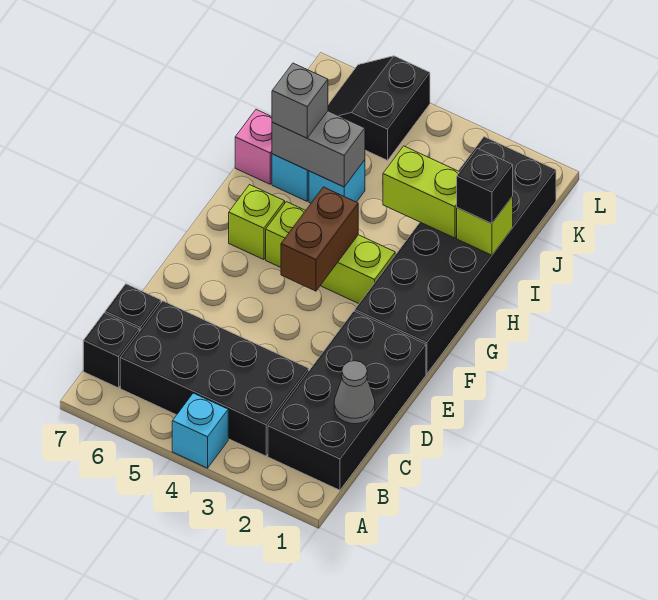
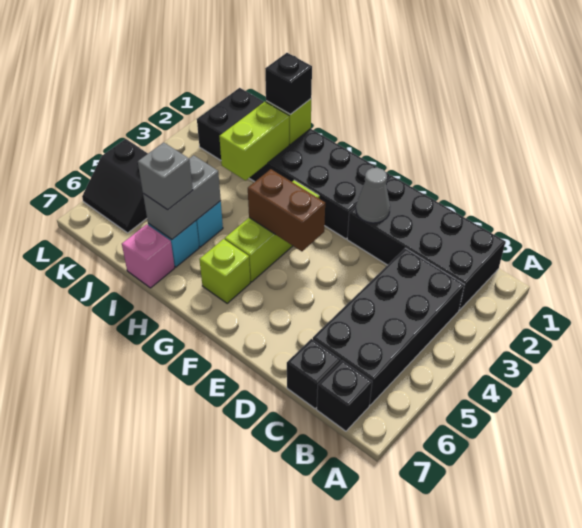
cyan brick A4 level 1 -> none
grey cone C1 level 2 -> grey cone E2 level 2

